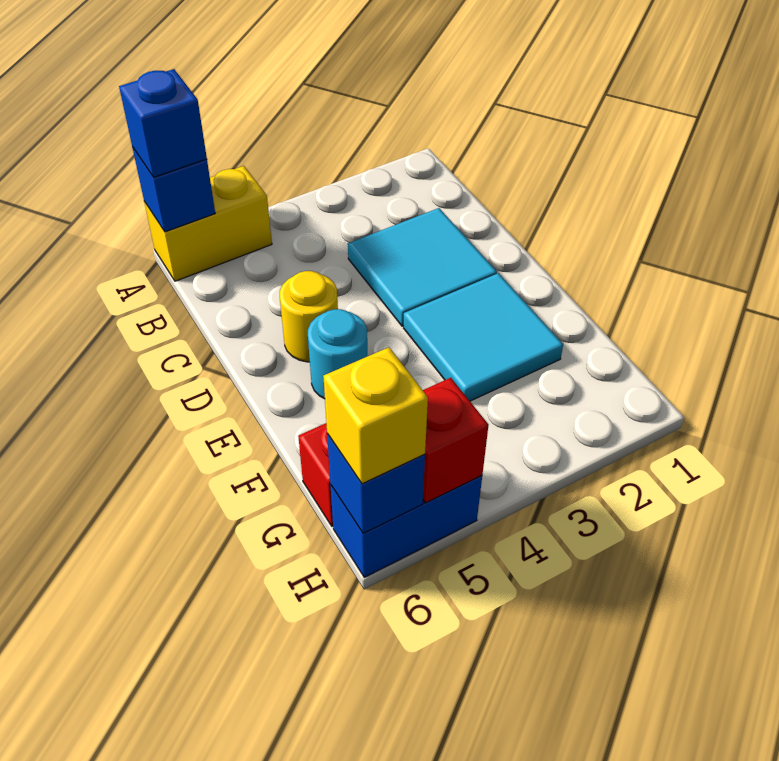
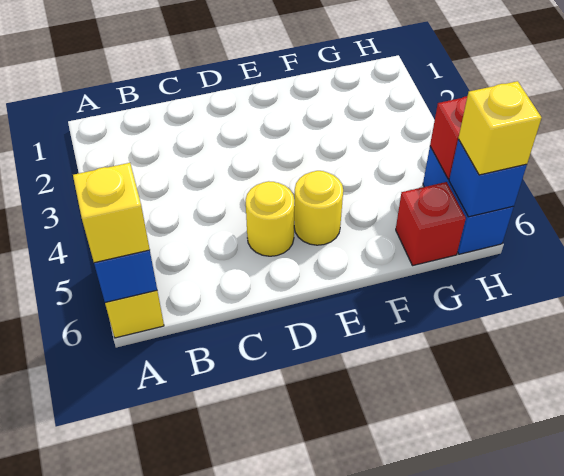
blue brick A6 level 3 -> yellow brick A6 level 3
cyan tile C2:D3 level 1 -> none
cyan tile E2:F3 level 1 -> none
cyan round brick E5 level 1 -> yellow round brick E5 level 1

